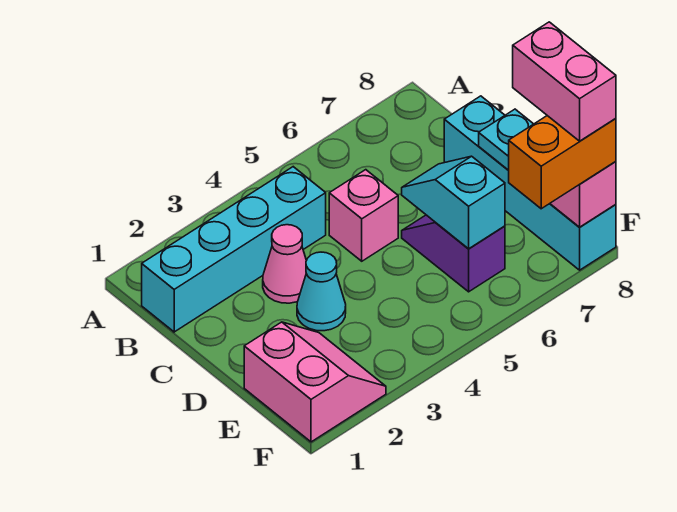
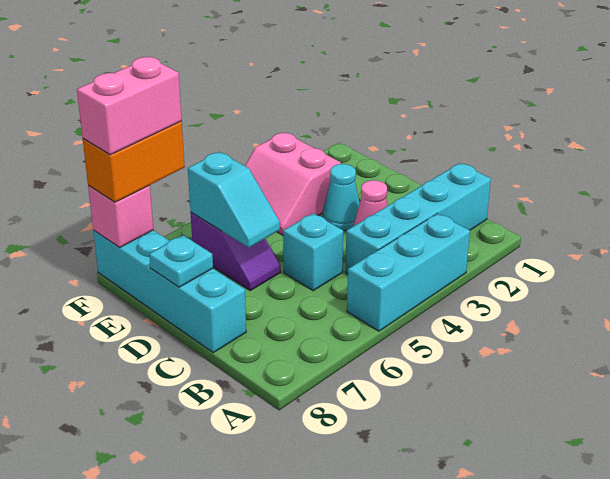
none -> cyan brick A3:A5 level 1
pink brick C5 level 1 -> cyan brick C5 level 1
pink slope E1:F2 level 1 top 1 -> pink slope E3:F4 level 1 top 3
pink brick E8:F8 level 4 -> pink brick F7:F8 level 4

